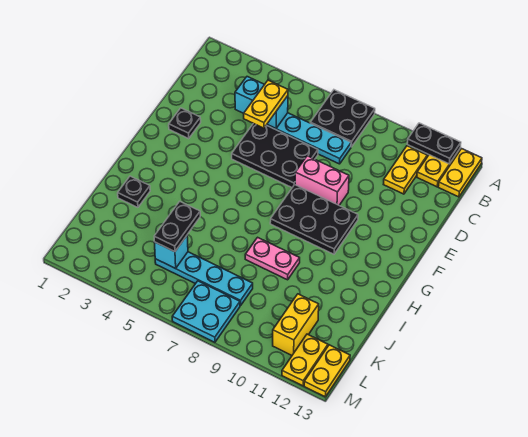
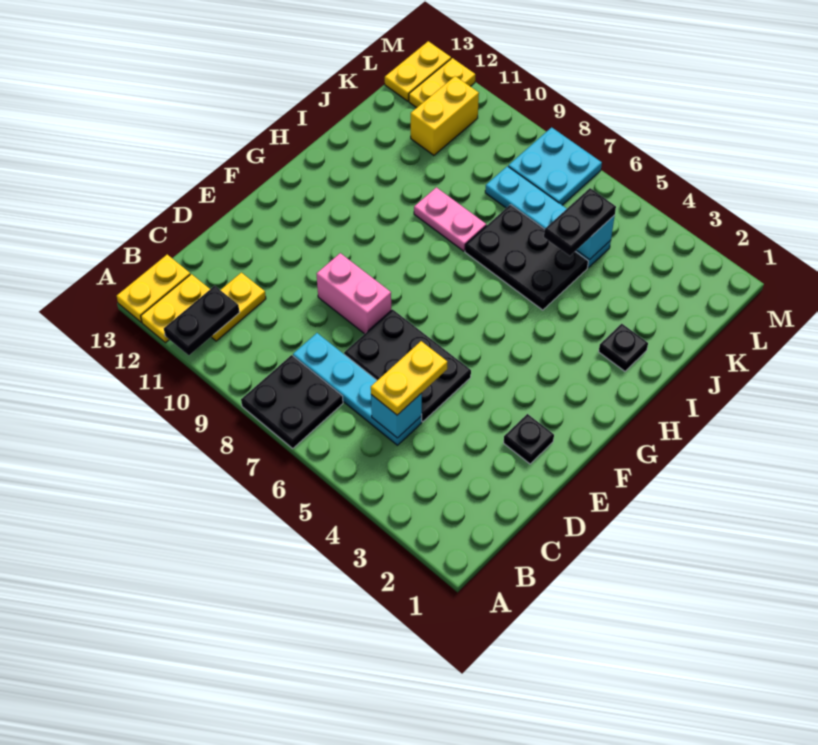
black plate A11:A12 level 2 -> black plate A11:B11 level 2
cyan brick C4:C5 level 2 -> cyan brick C5 level 2
black plate F8:G10 level 1 -> black plate I5:J7 level 1

